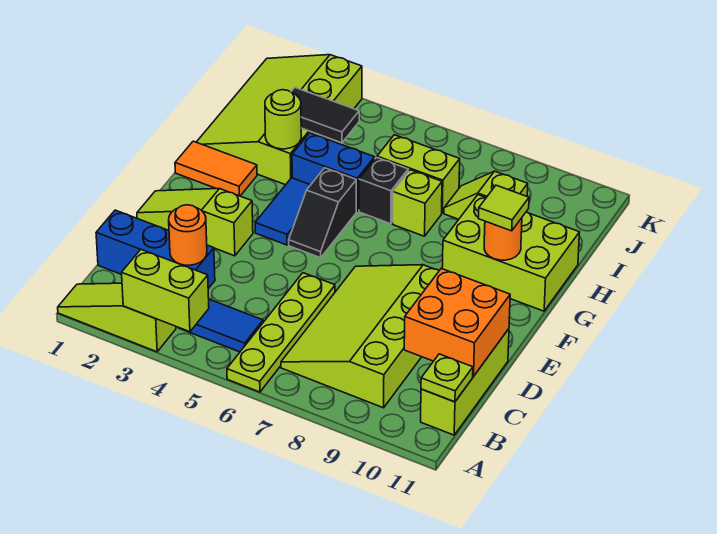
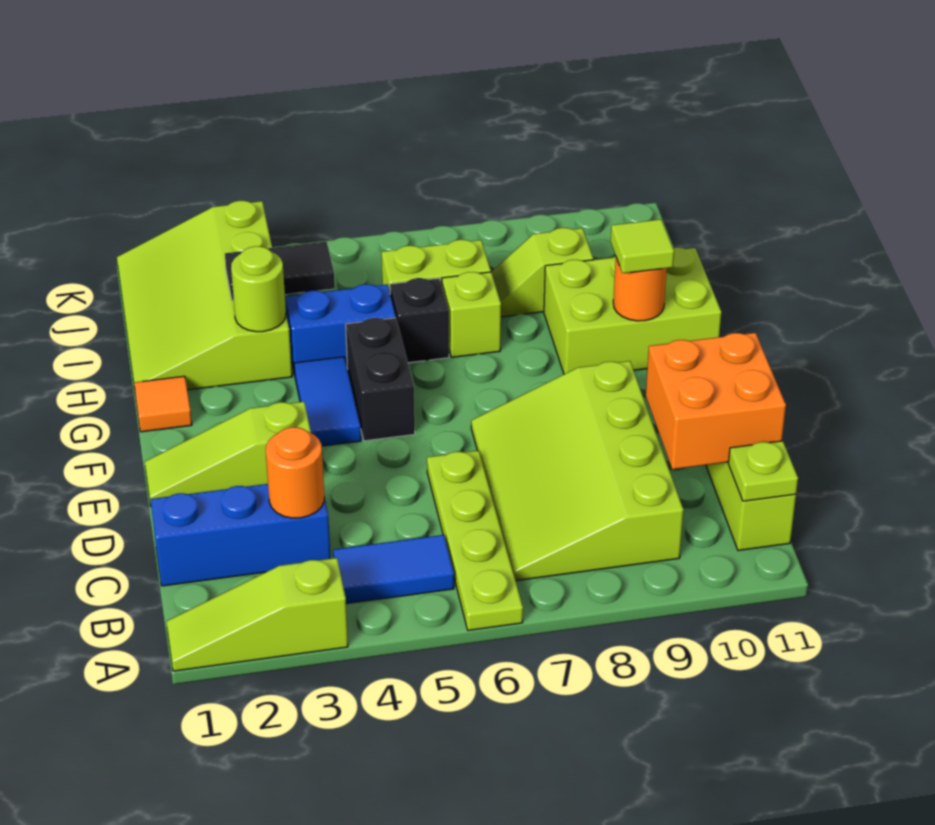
lime brick A3:A4 level 2 -> none
black slope F5:G5 level 1 top G -> black brick F5:G5 level 1
orange tile G1:G2 level 1 -> orange tile G1 level 1

